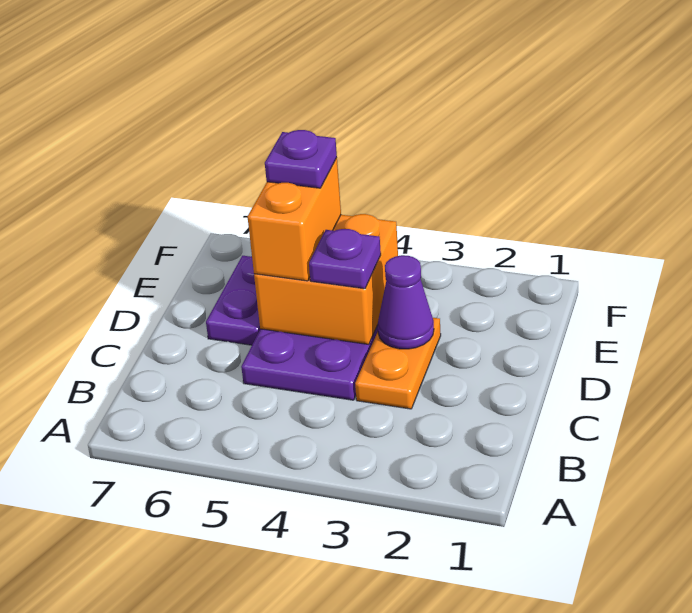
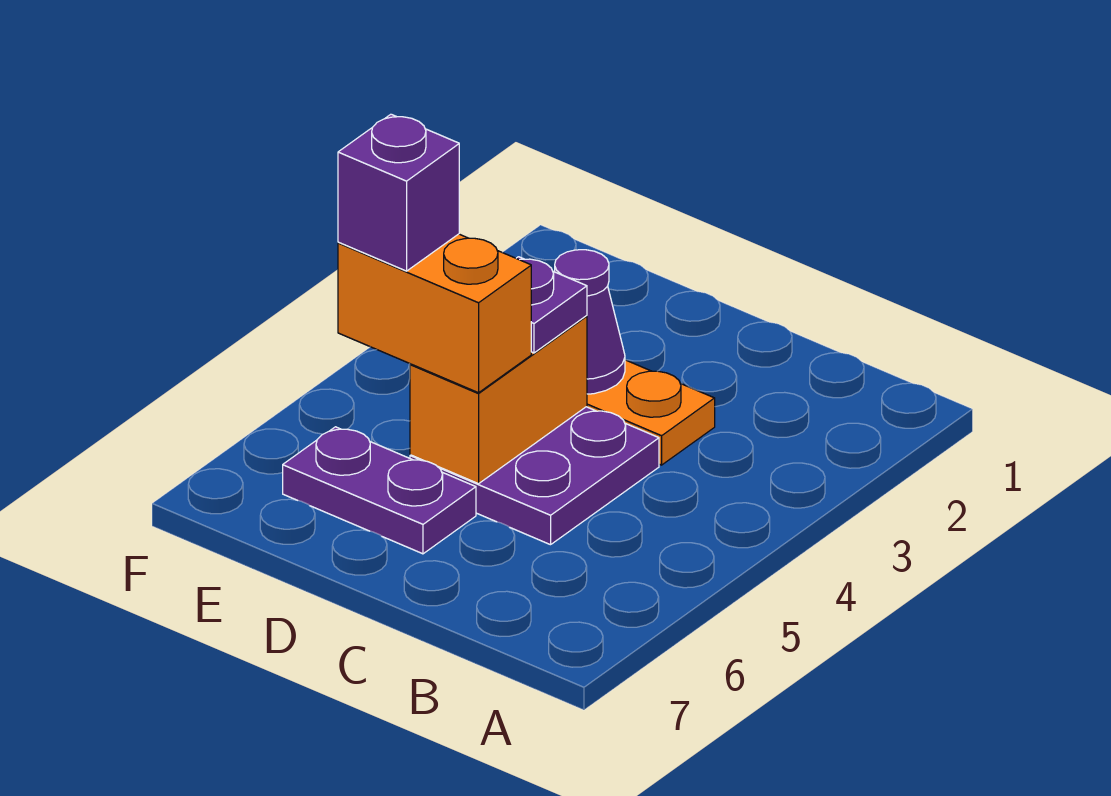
orange brick D4:E5 level 2 -> orange brick D4:D5 level 2
purple plate E5 level 4 -> purple brick E5 level 4

